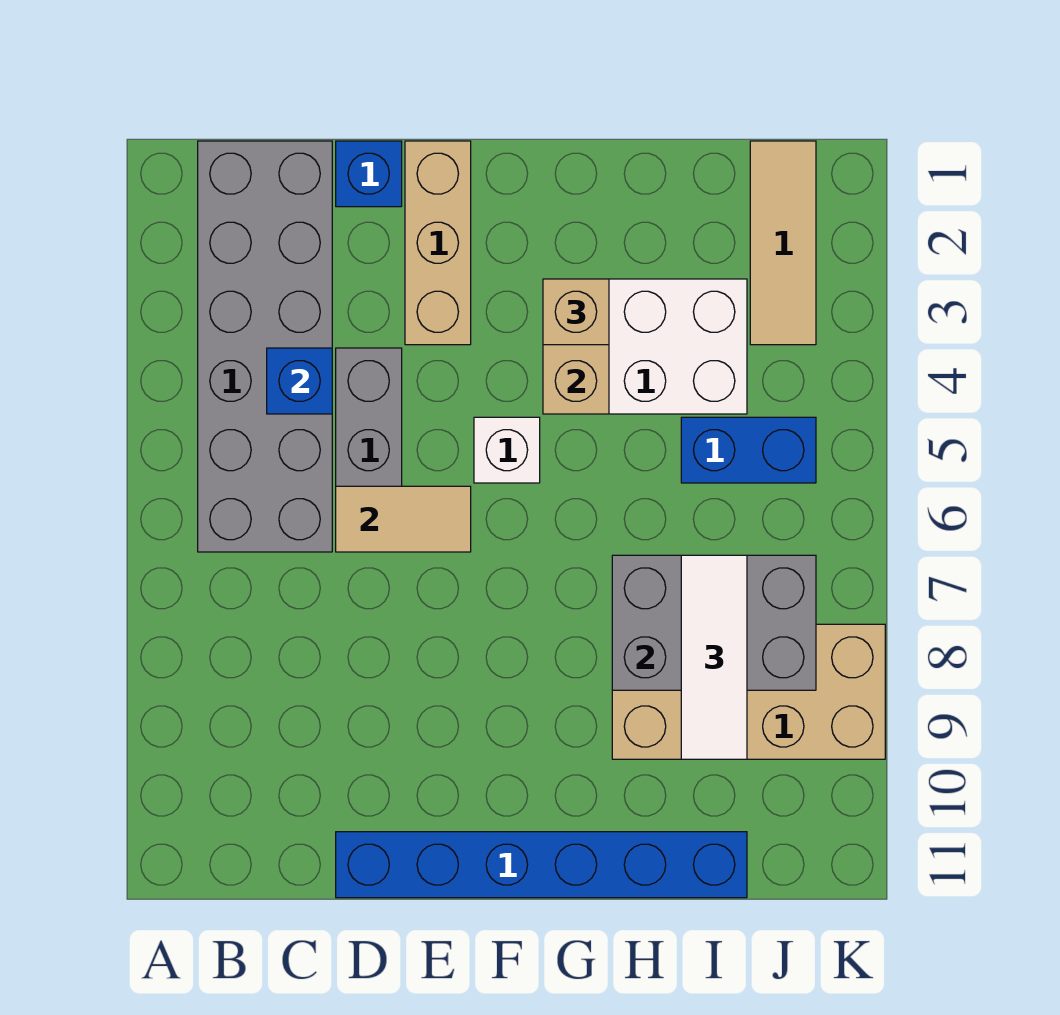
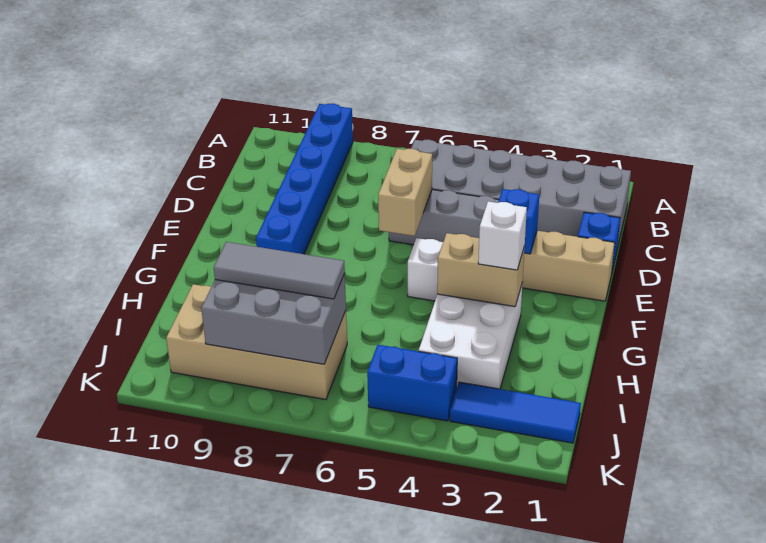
blue brick C4 level 2 -> blue brick E3 level 2
tan tile D6:E6 level 2 -> tan brick D6:E6 level 2
blue brick D11:I11 level 1 -> blue brick A9:F9 level 1
tan brick G3 level 3 -> white brick G3 level 3
grey brick H7:J8 level 2 -> grey brick I7:J9 level 2
tan brick H8:K9 level 1 -> tan brick I7:J10 level 1
blue brick I5:J5 level 1 -> blue brick J4:J5 level 1
white tile I7:I9 level 3 -> grey tile I7:I9 level 3
tan tile J1:J3 level 1 -> blue tile J1:J3 level 1

